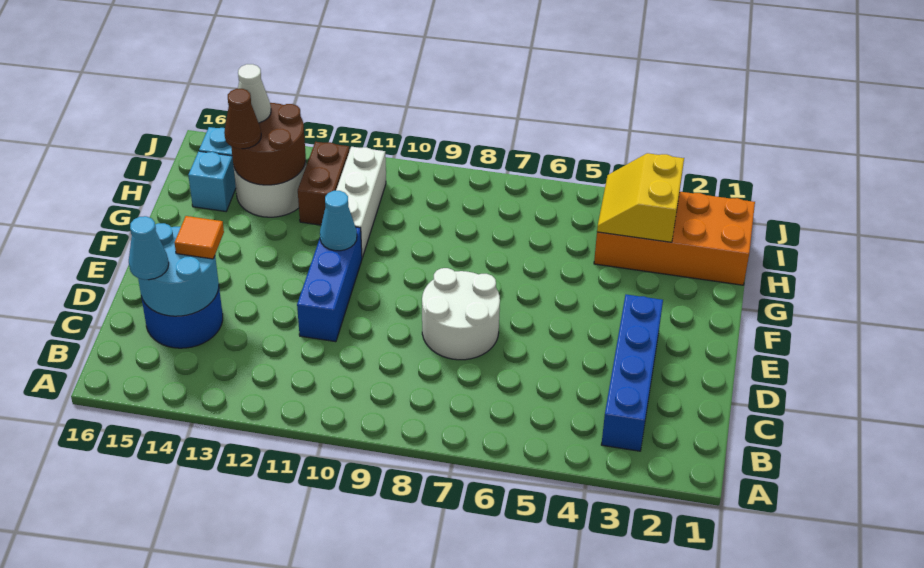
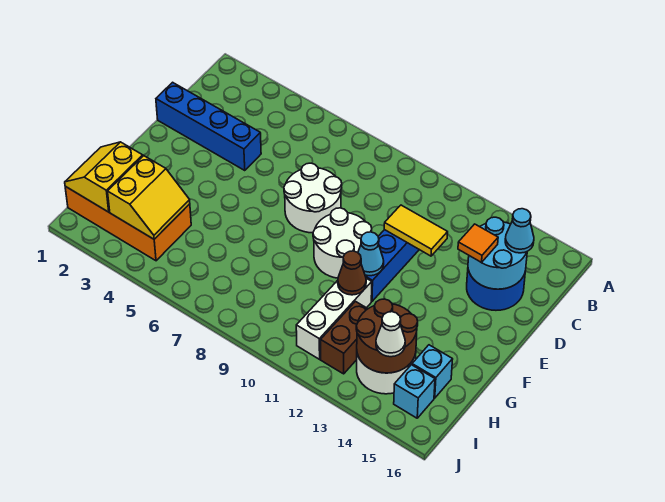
blue brick B3:E3 level 1 -> blue brick D1:D4 level 1
none -> yellow tile D11:D12 level 2
none -> white round brick E9:F10 level 1
none -> yellow slope H1:I2 level 2 top 2
brown cone H14 level 3 -> brown cone G11 level 2

